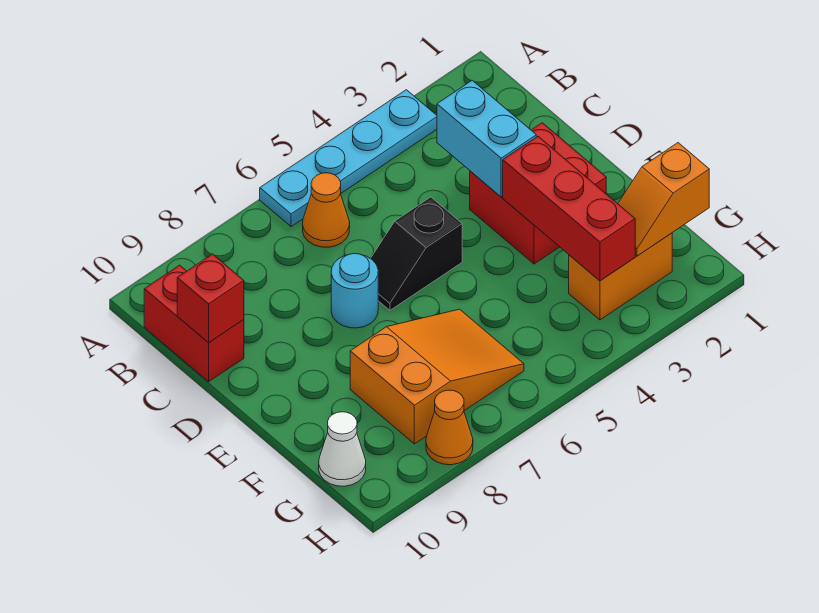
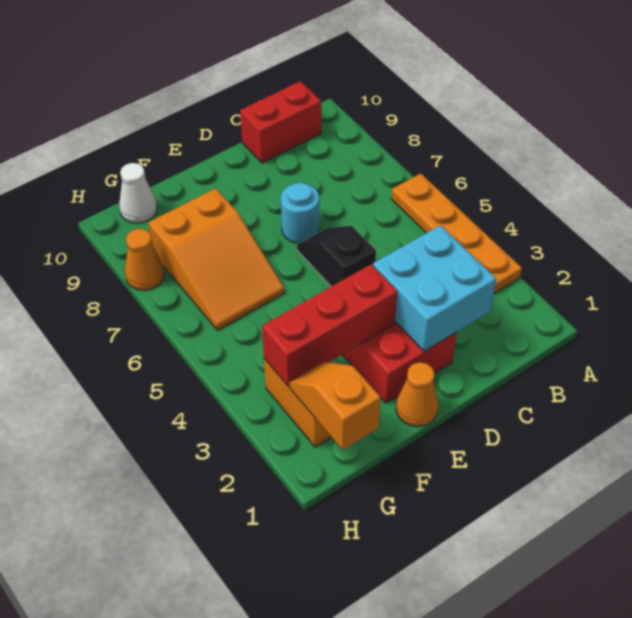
cyan plate A3:A6 level 1 -> orange plate A3:A6 level 1
orange cone B6 level 1 -> orange cone E1 level 1
cyan brick C3:D3 level 2 -> cyan brick C2:D3 level 2
red brick C10 level 2 -> none

